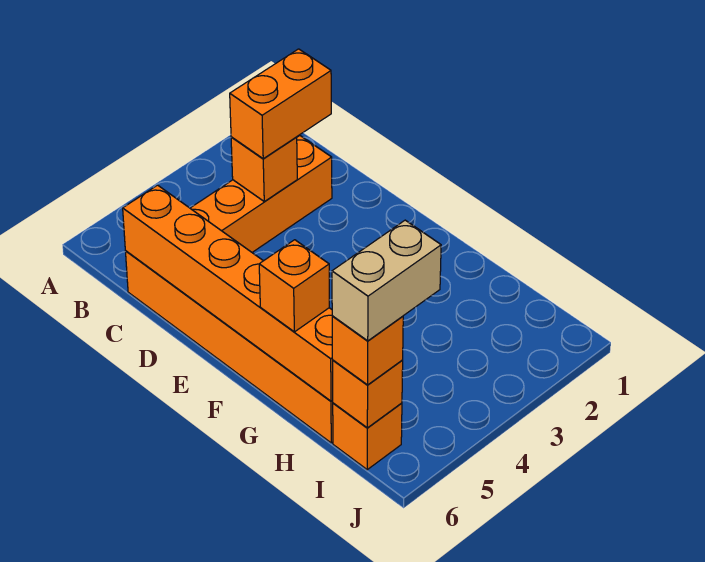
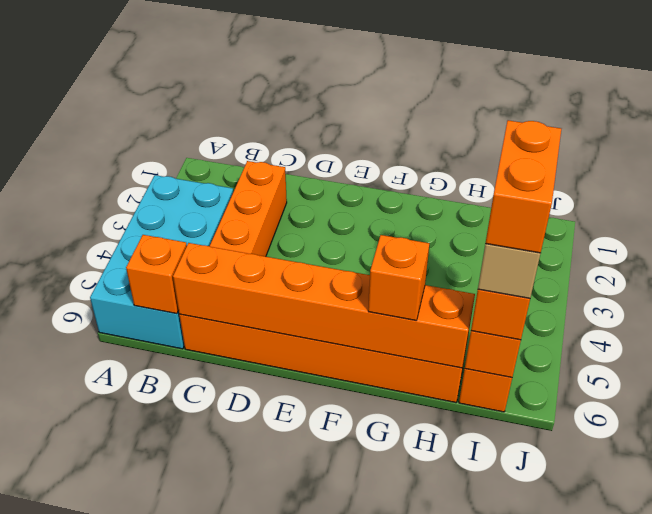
none -> cyan brick A3:B6 level 1
orange brick C2:C3 level 3 -> orange brick I5:I6 level 5
orange brick C3 level 2 -> orange brick B6 level 2

